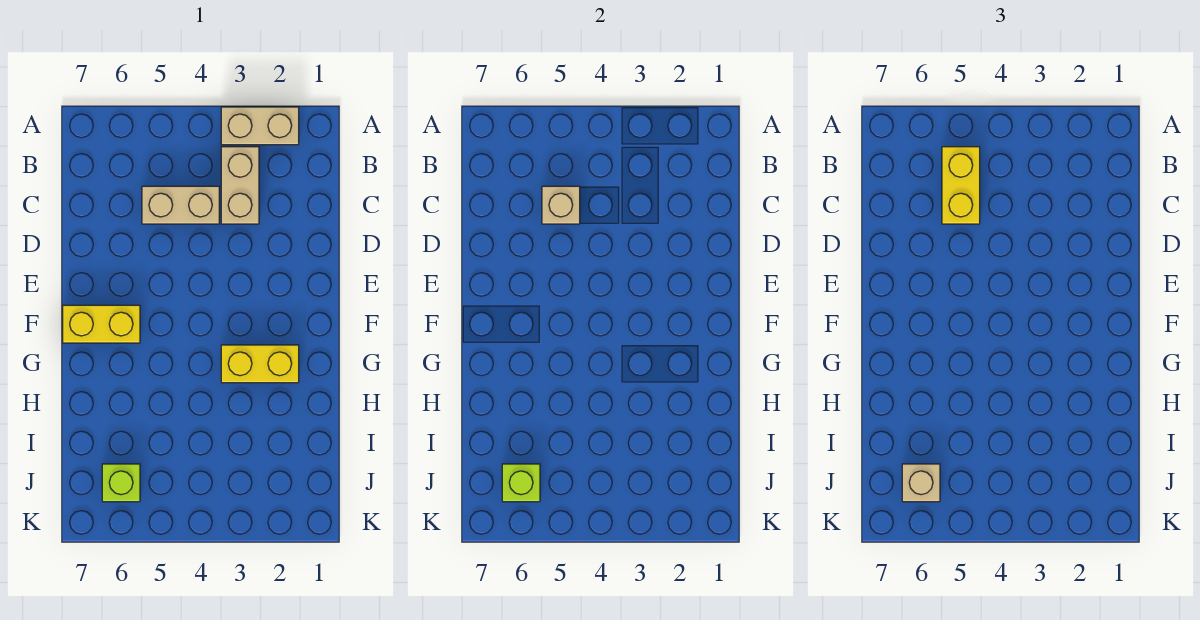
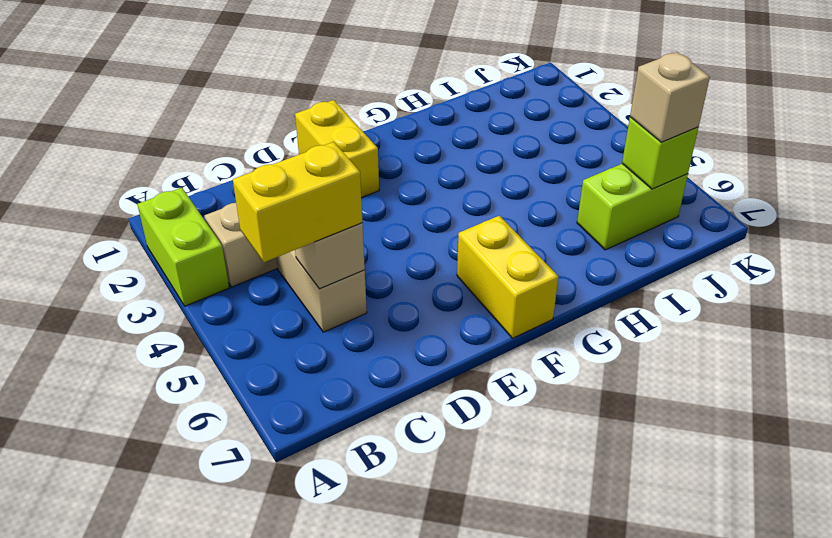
tan brick A2:A3 level 1 -> lime brick A2:A3 level 1
yellow brick G2:G3 level 1 -> yellow brick E1:E2 level 1
lime brick J6 level 1 -> lime brick I6:J6 level 1

